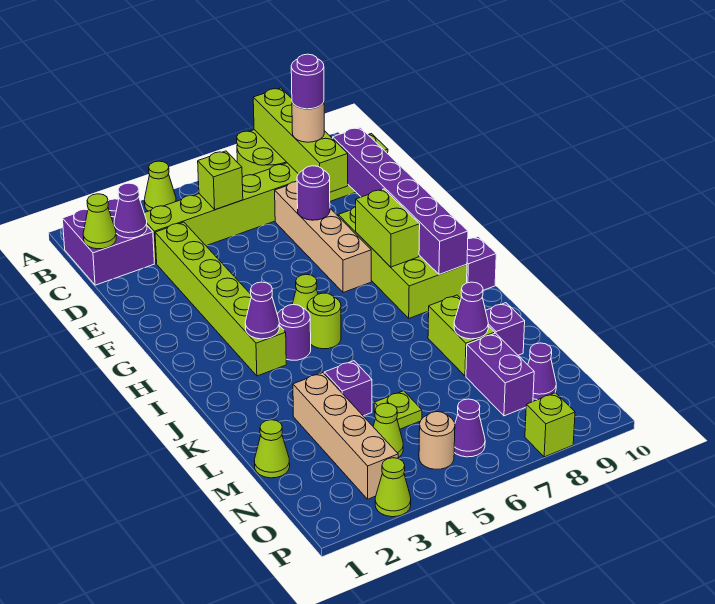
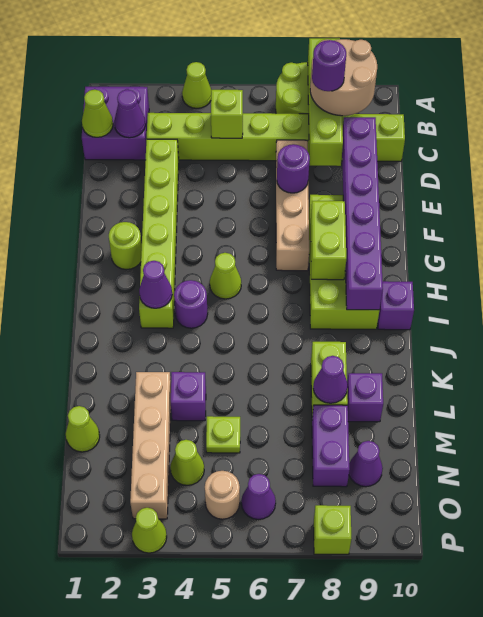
tan round brick C8 level 3 -> tan round brick B8:C9 level 3
lime round brick I5 level 1 -> lime round brick G2 level 1

